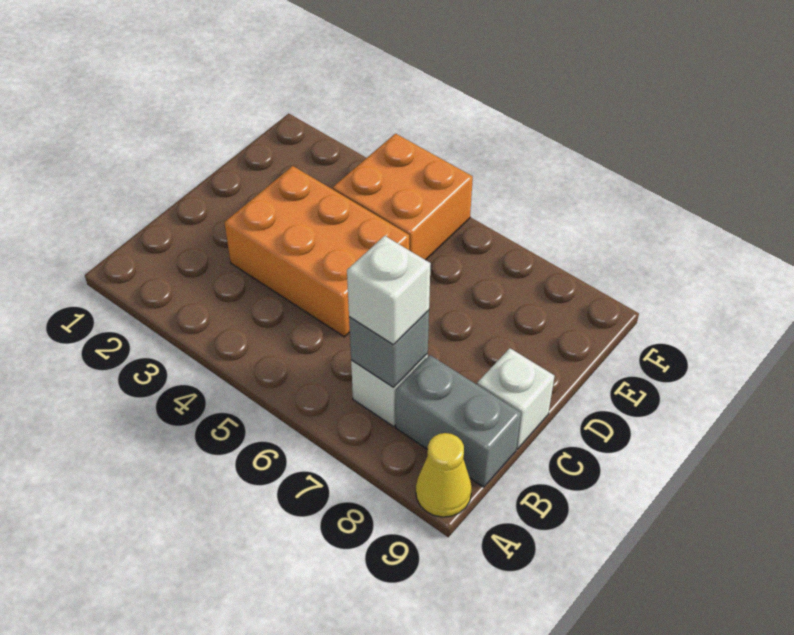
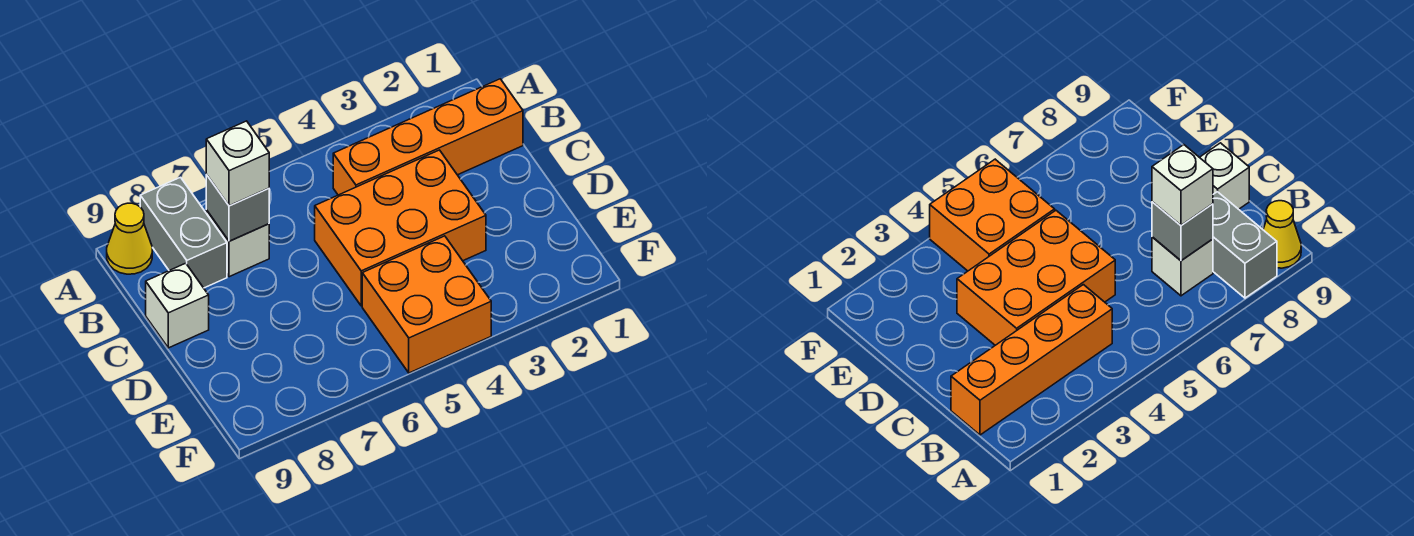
none -> orange brick B1:B4 level 1
grey brick B8:B9 level 1 -> grey brick A8:B8 level 1

